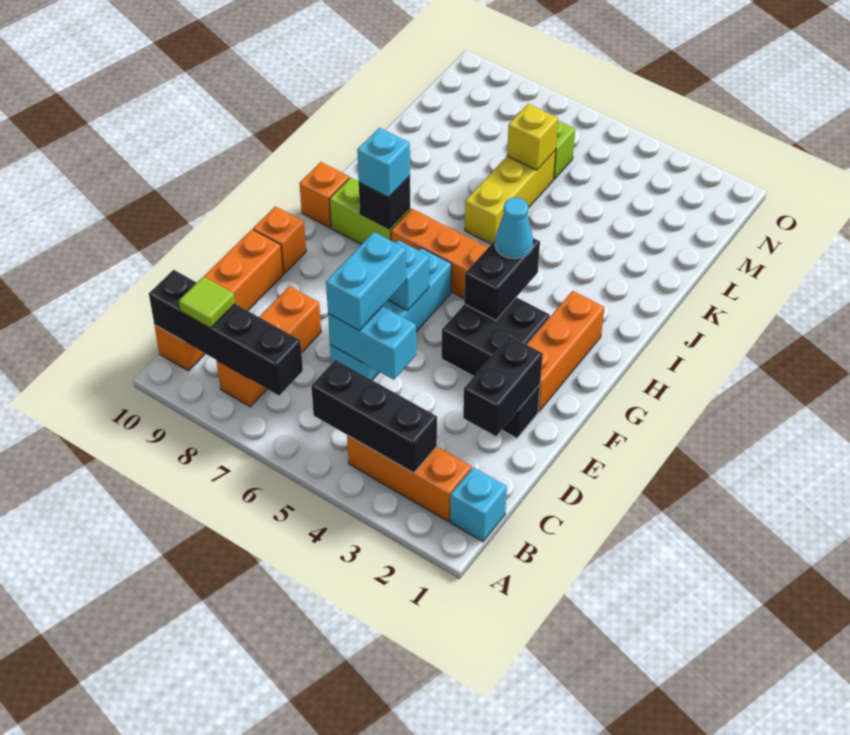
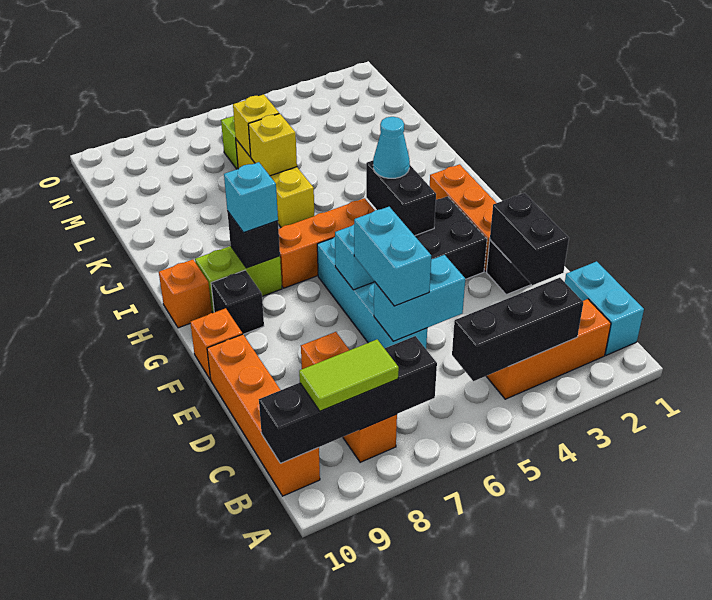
cyan brick B1 level 1 -> cyan brick B1:C1 level 1
lime tile B9 level 3 -> lime tile B8:B9 level 3
none -> black brick G9 level 1
none -> yellow brick K6 level 2

